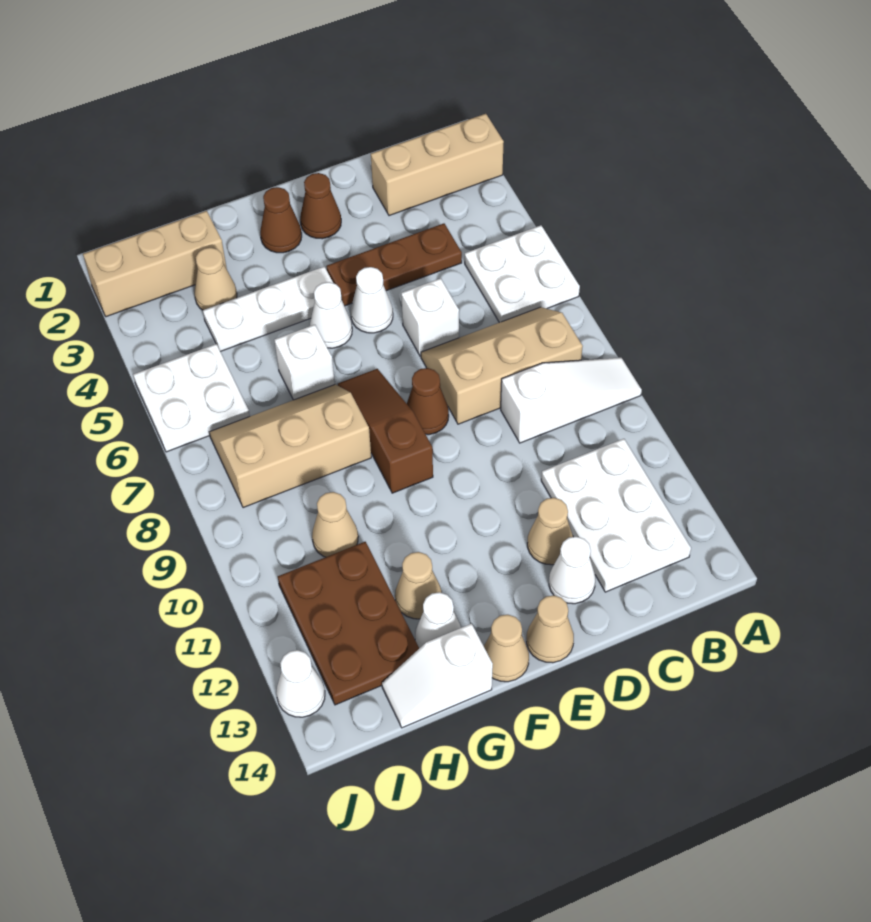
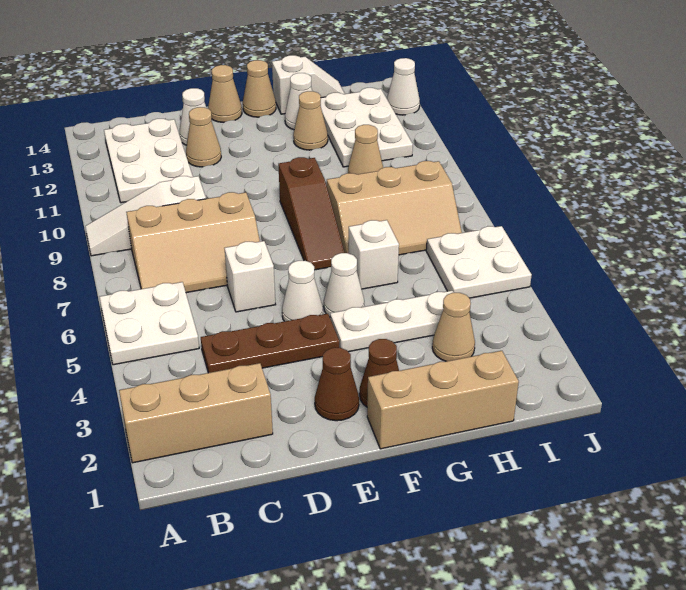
brown cone E8 level 1 -> none
tan brick H2:J2 level 1 -> tan brick F1:H1 level 1
brown plate H11:I13 level 1 -> white plate H11:I13 level 1

